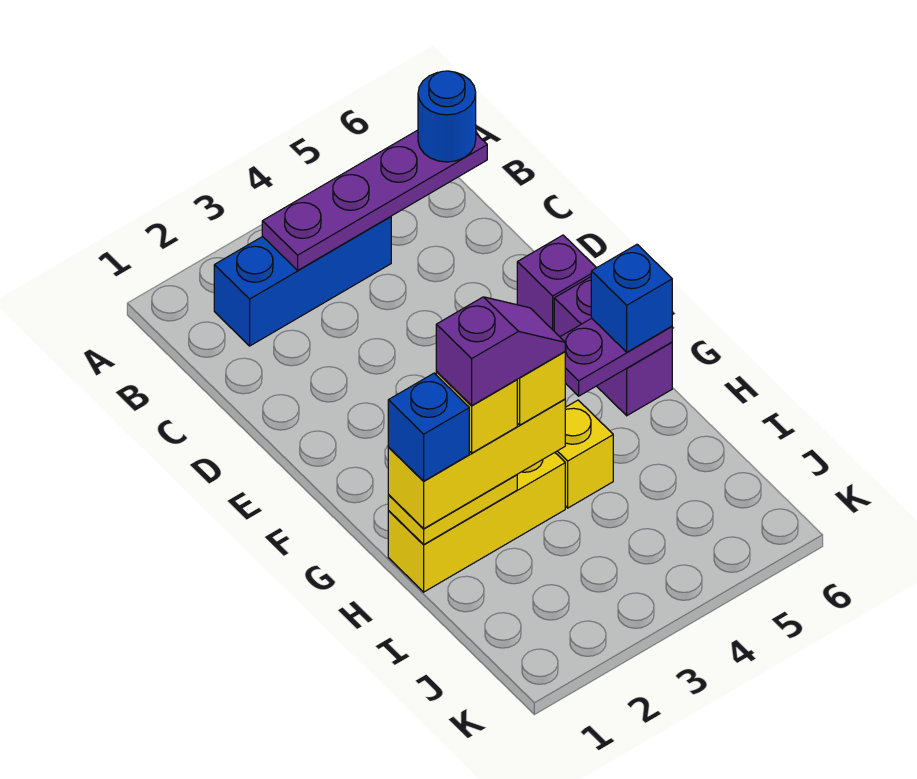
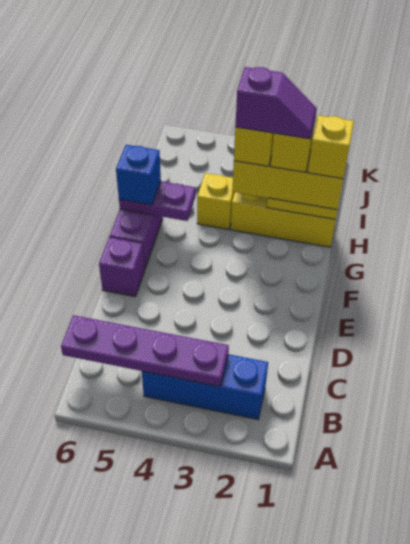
blue round brick B6 level 3 -> none
blue brick H1 level 4 -> yellow brick H1 level 4
purple slope H2:H3 level 5 top 2 -> purple slope H2:H3 level 5 top 3

